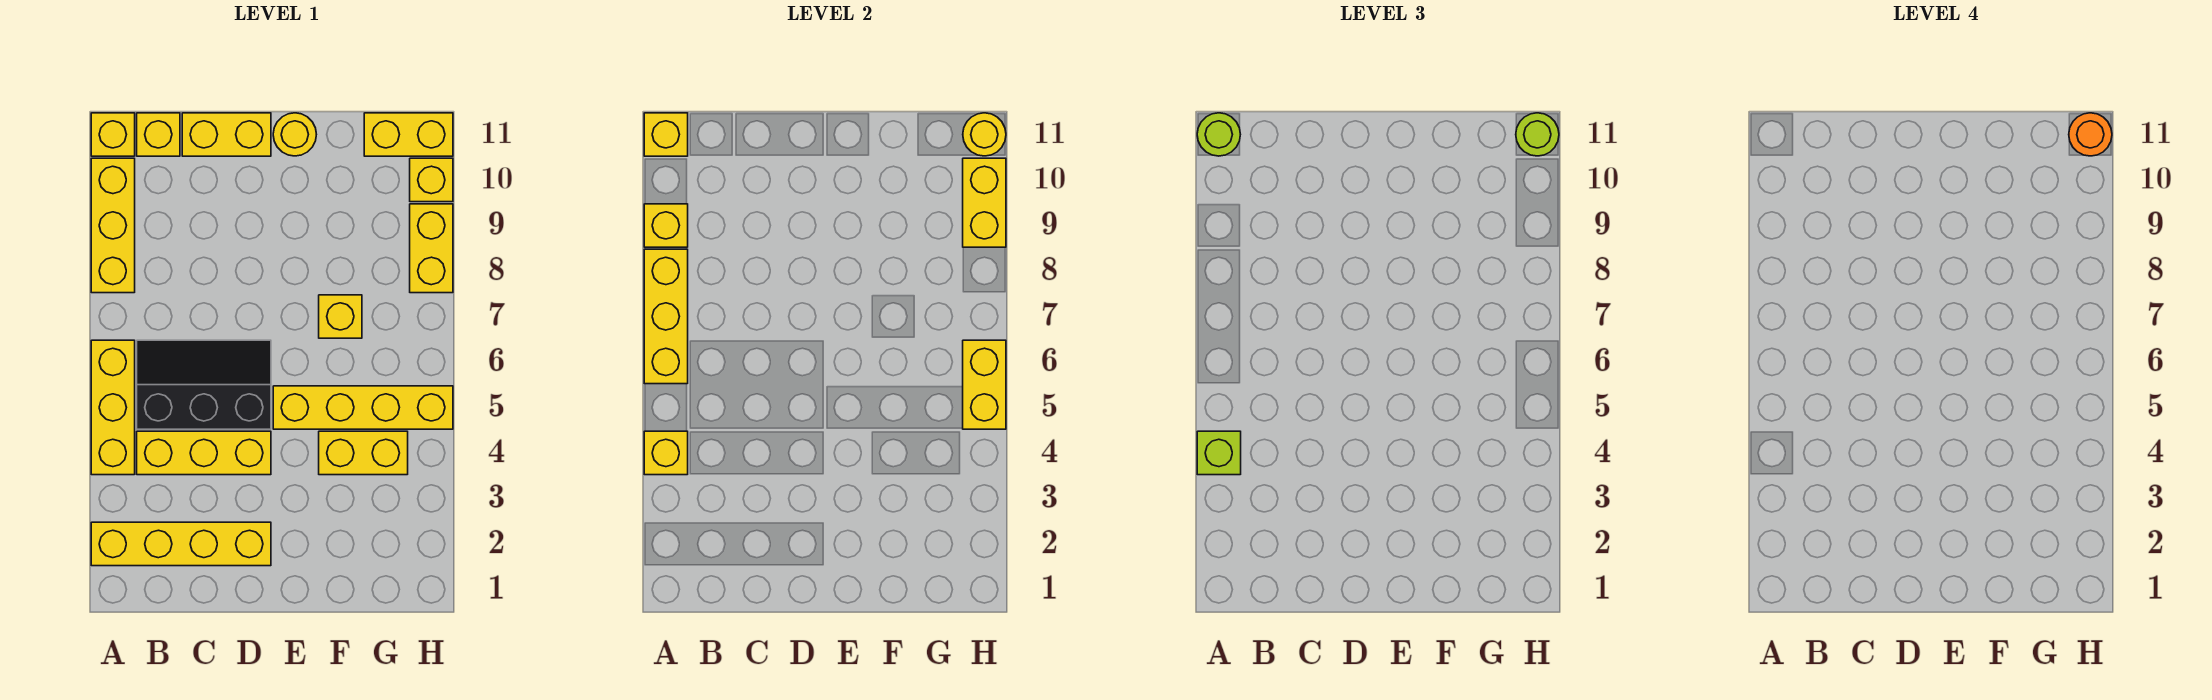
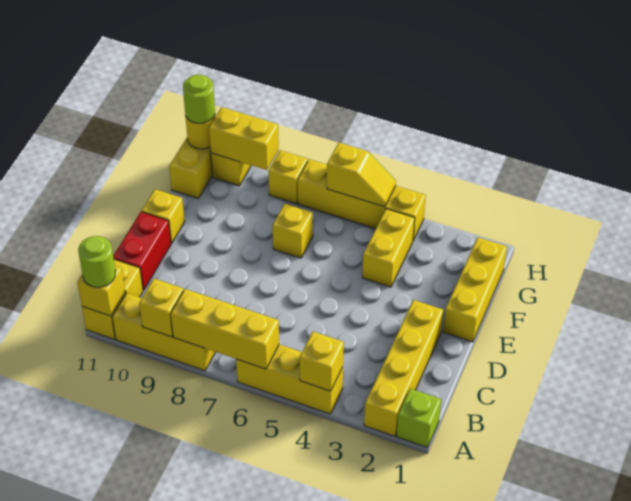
lime brick A4 level 3 -> lime brick A1 level 1
yellow brick B4:D4 level 1 -> yellow brick E1:G1 level 1
black slope B5:D6 level 1 top 5 -> none
yellow brick C11:D11 level 1 -> red brick C11:D11 level 1
yellow brick E5:H5 level 1 -> yellow brick H4:H7 level 1
yellow round brick E11 level 1 -> yellow brick E11 level 1
yellow brick H5:H6 level 2 -> yellow slope H5:H6 level 2 top 6
yellow brick H8:H9 level 1 -> yellow brick H8 level 1
orange round brick H11 level 4 -> none

